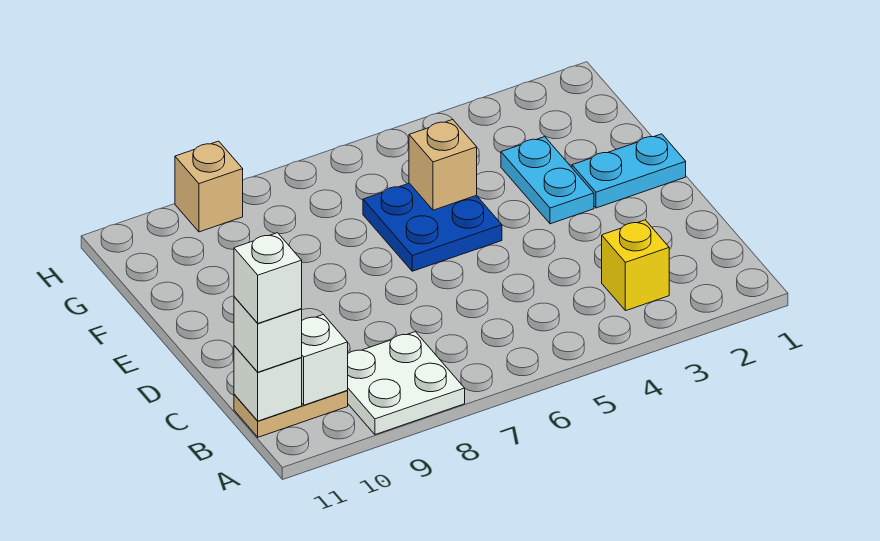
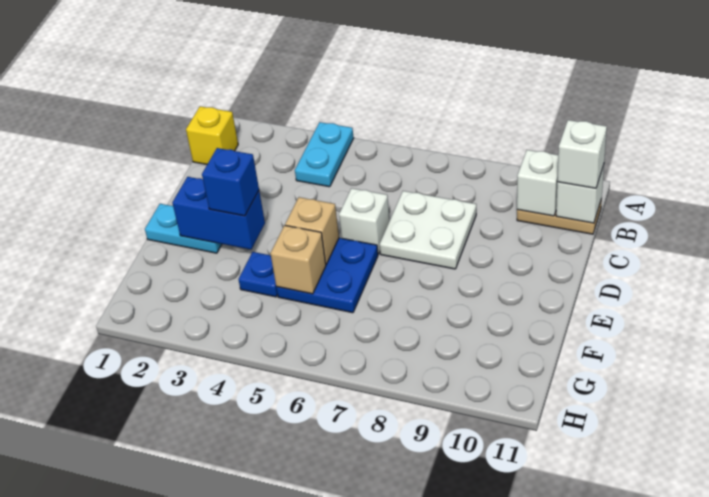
white plate A8:B9 level 1 -> white plate C7:D8 level 1
yellow brick B3 level 1 -> yellow brick B1 level 1
white brick B11 level 4 -> white brick D6 level 1
none -> blue brick E2:E3 level 2
cyan plate E3:F3 level 1 -> cyan plate A4:B4 level 1
none -> blue brick E3 level 3
none -> blue plate F4 level 1
tan brick H9 level 1 -> tan brick E5 level 2

